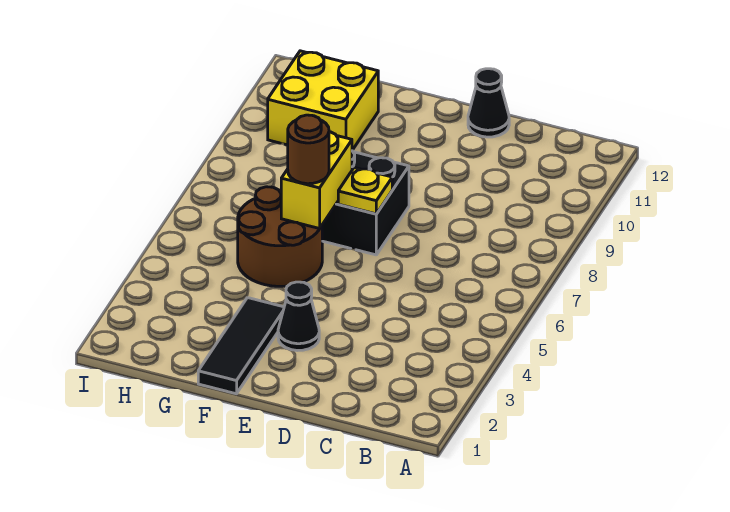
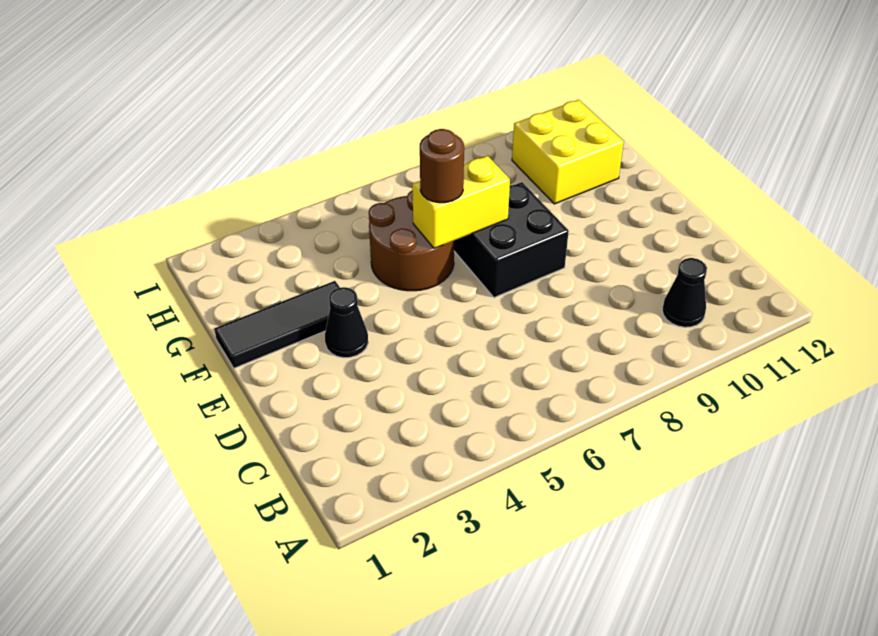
black cone D12 level 1 -> black cone B10 level 1
yellow plate E7 level 2 -> none

